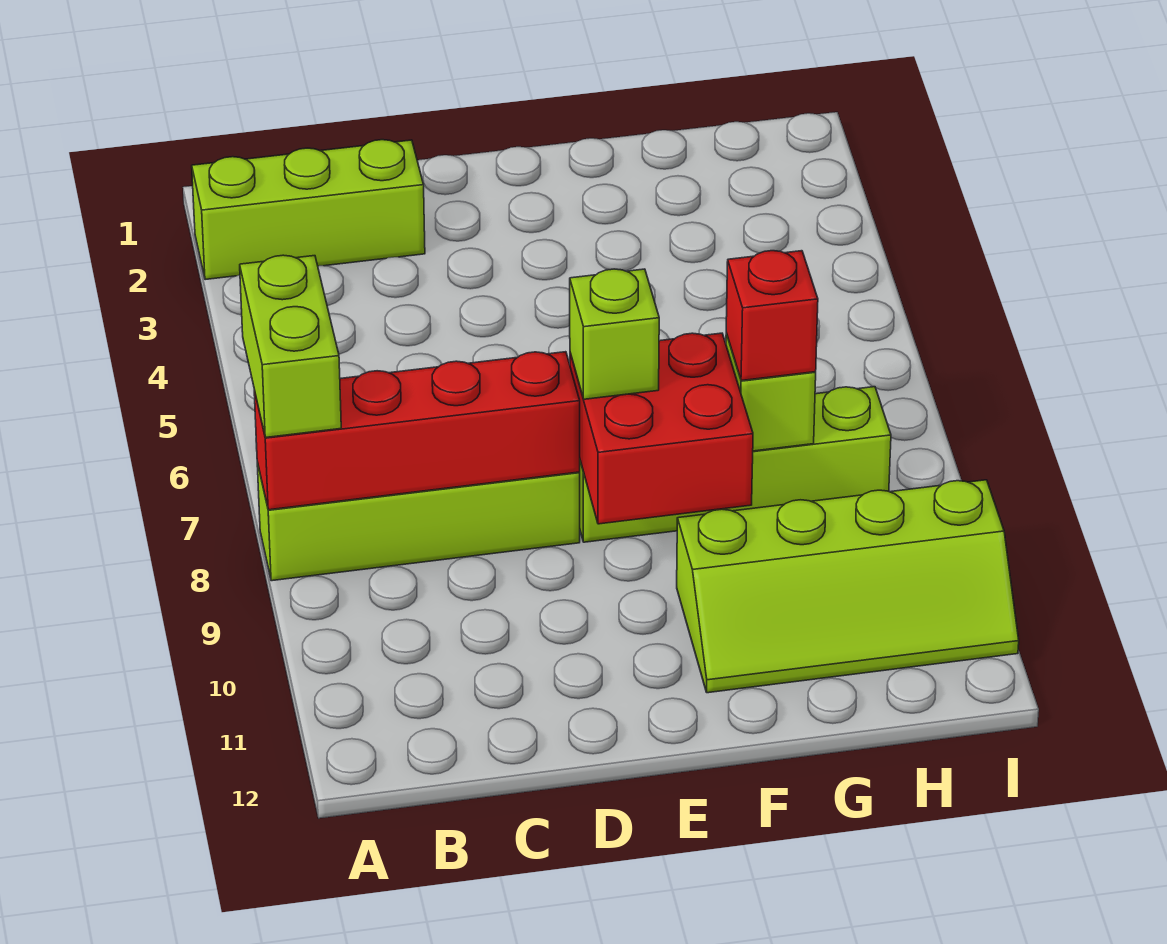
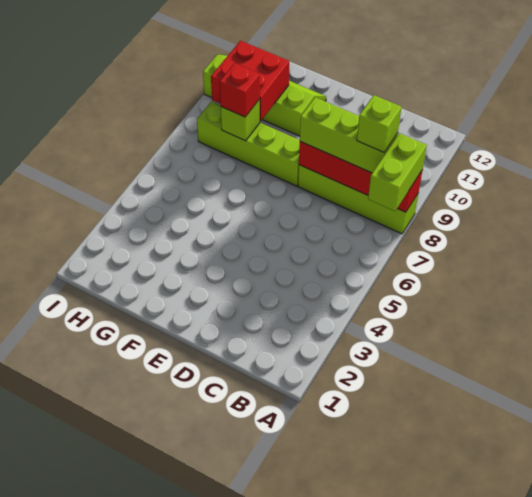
lime brick A2:C2 level 1 -> lime brick B8:D8 level 3
red brick E8:F9 level 2 -> red brick G9:H10 level 2
lime brick E8 level 3 -> lime brick B8 level 4

